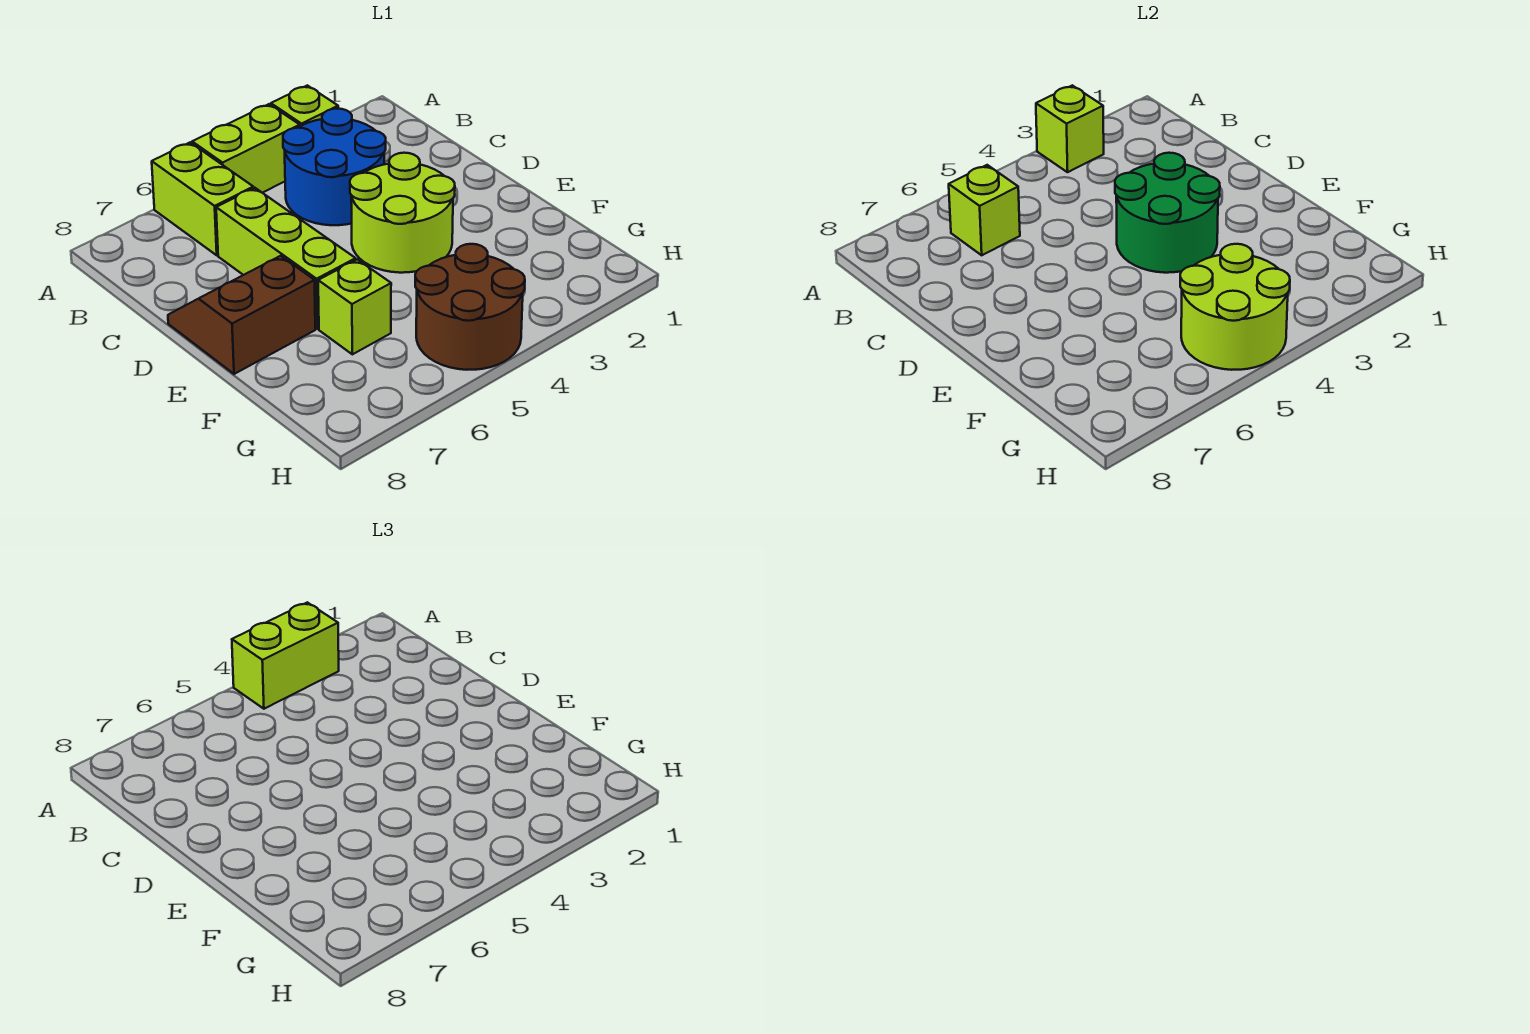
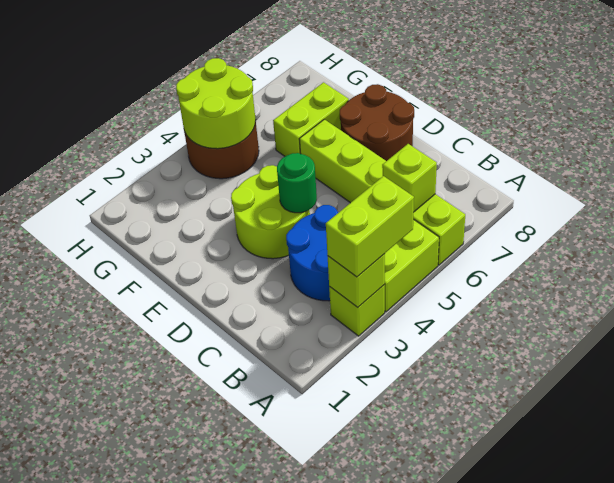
green round brick D3:E4 level 2 -> green round brick D4 level 2
brown slope D7:E8 level 1 top E -> brown round brick D7:E8 level 1
lime brick F6 level 1 -> lime brick F6:F7 level 1

